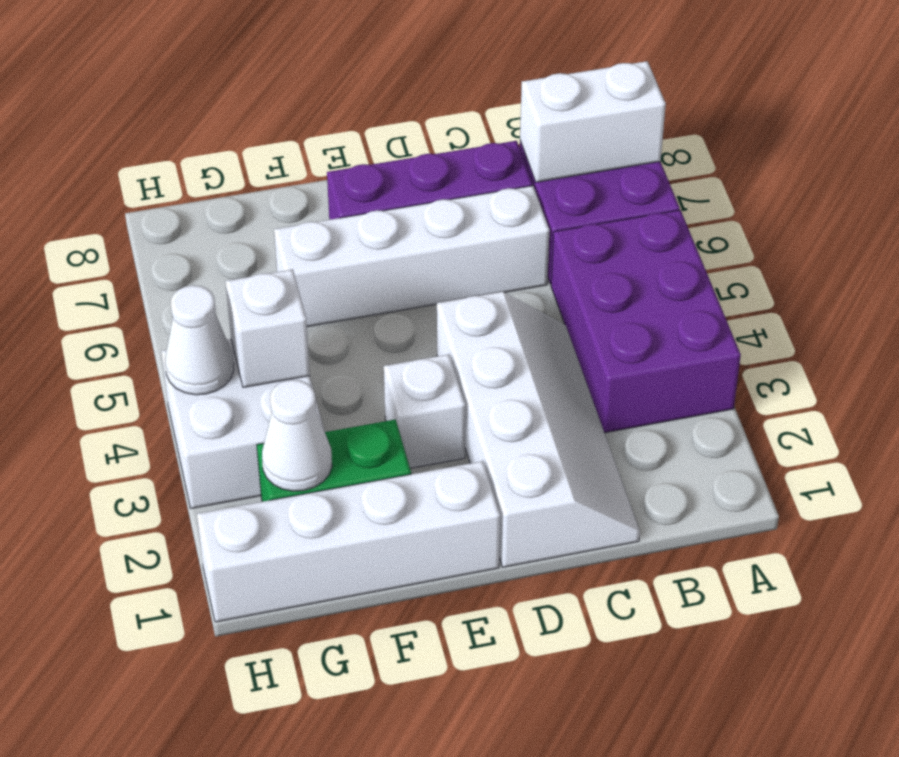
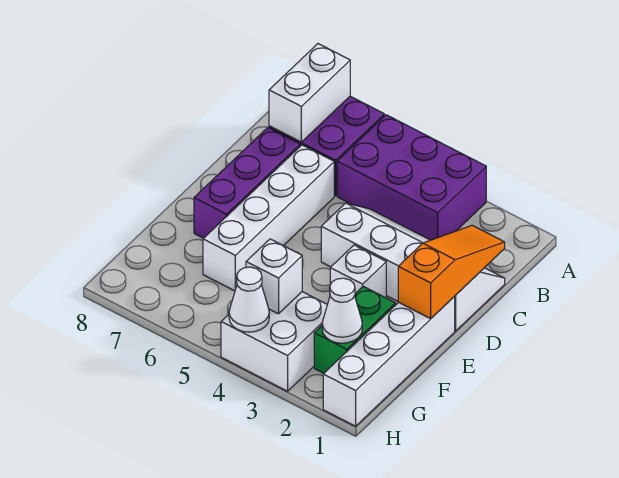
none -> orange slope C1:E1 level 2 top E

